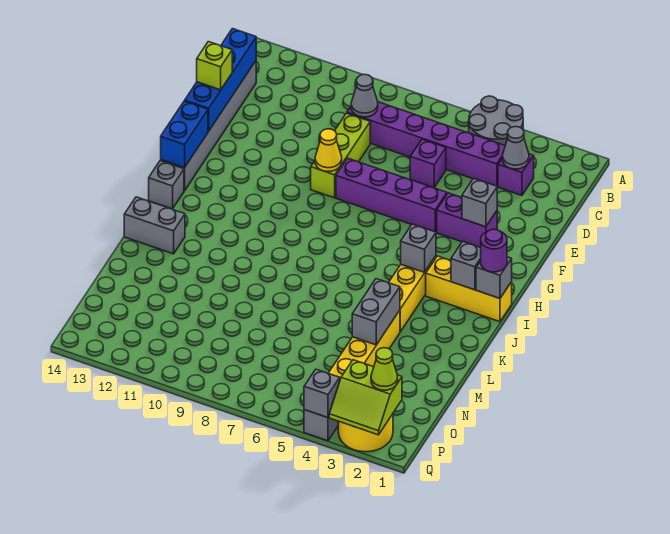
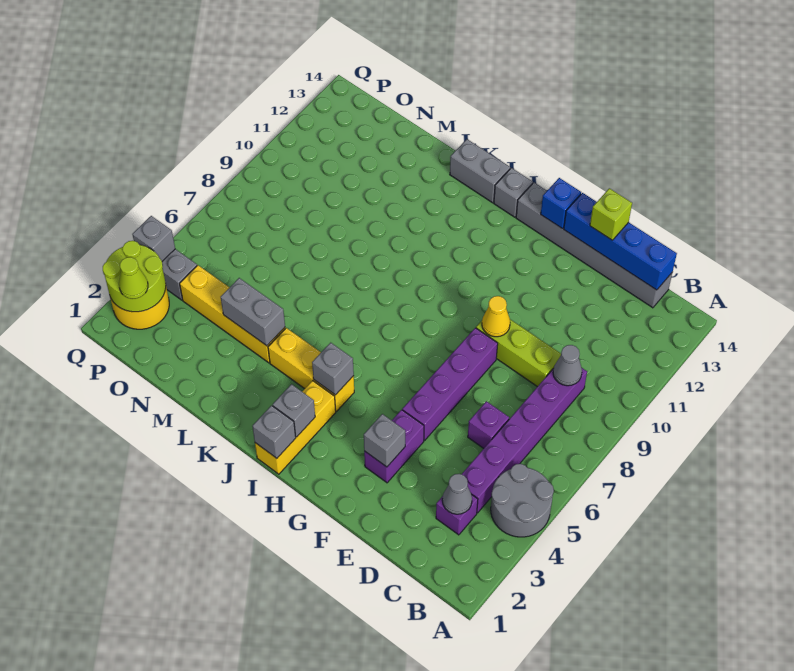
blue brick G14:H14 level 2 -> blue brick G14 level 2
purple round brick I1 level 3 -> none
grey brick K13:K14 level 1 -> grey brick J14:K14 level 1
lime slope P2:Q3 level 2 top P -> lime round brick P2:Q3 level 2

